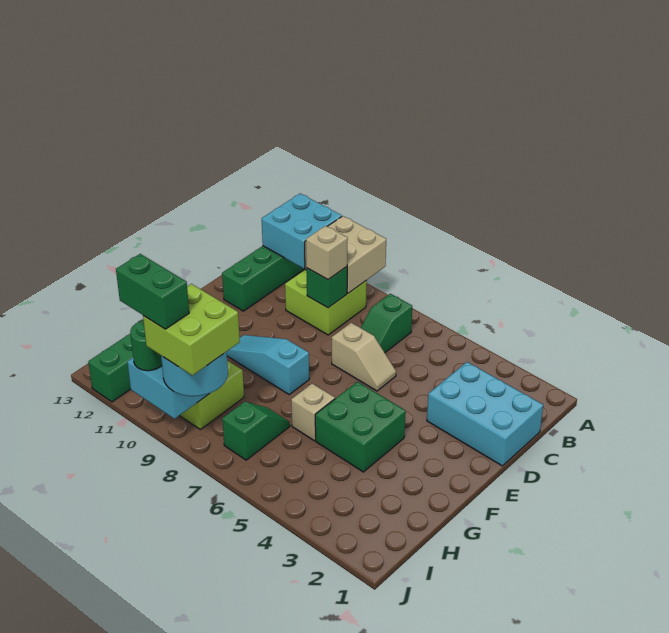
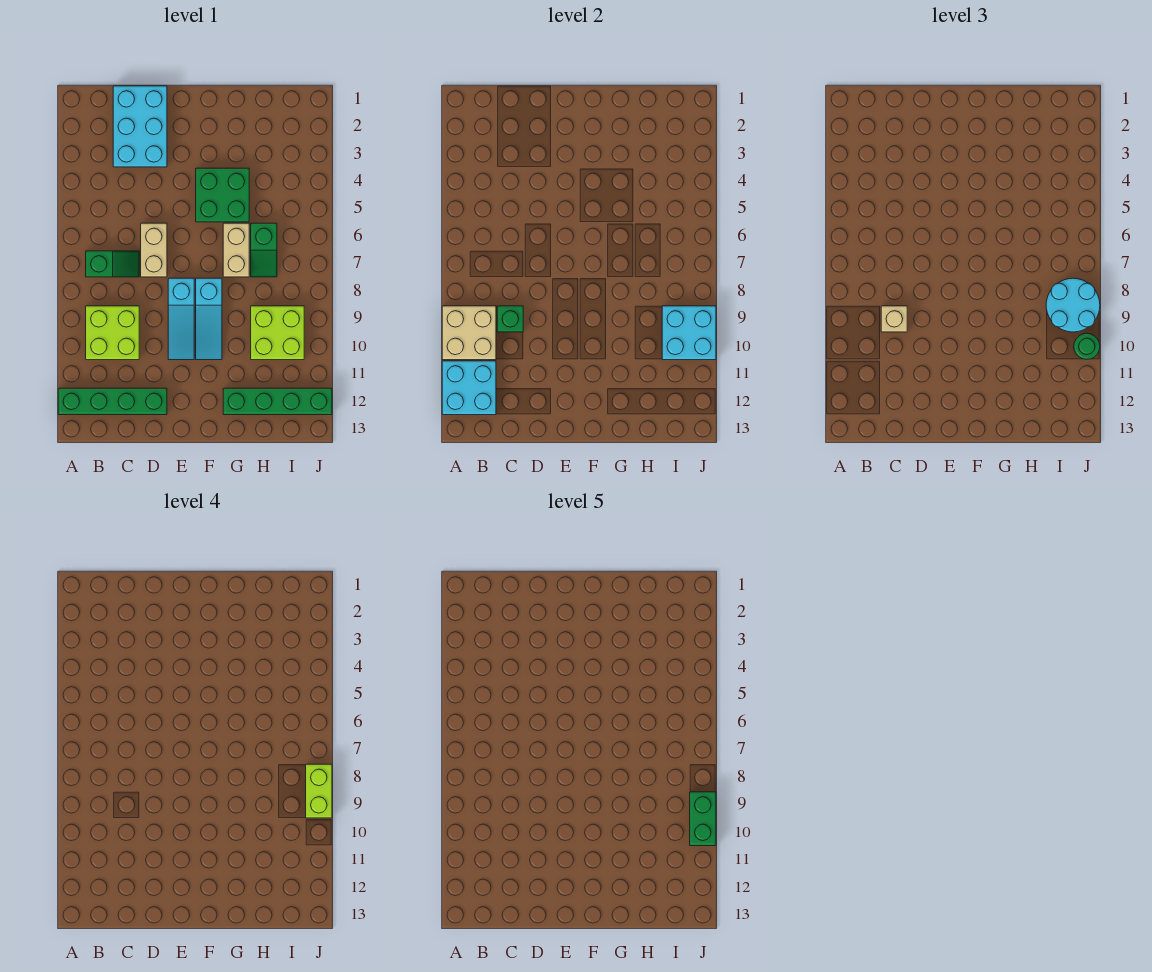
tan slope D6:D7 level 1 top 7 -> tan brick D6:D7 level 1
none -> cyan slope E8:E10 level 1 top 8
tan brick G6 level 1 -> tan brick G6:G7 level 1
green slope H7:I7 level 1 top I -> green slope H6:H7 level 1 top 6
lime brick I8:J9 level 4 -> lime brick J8:J9 level 4

